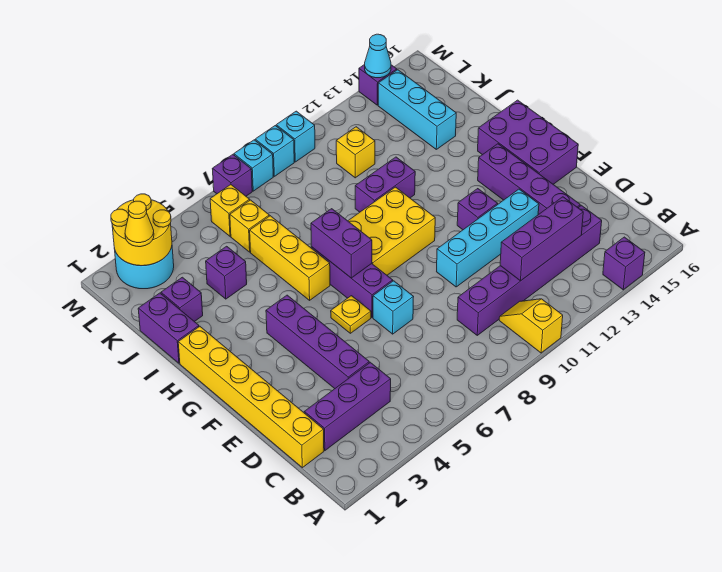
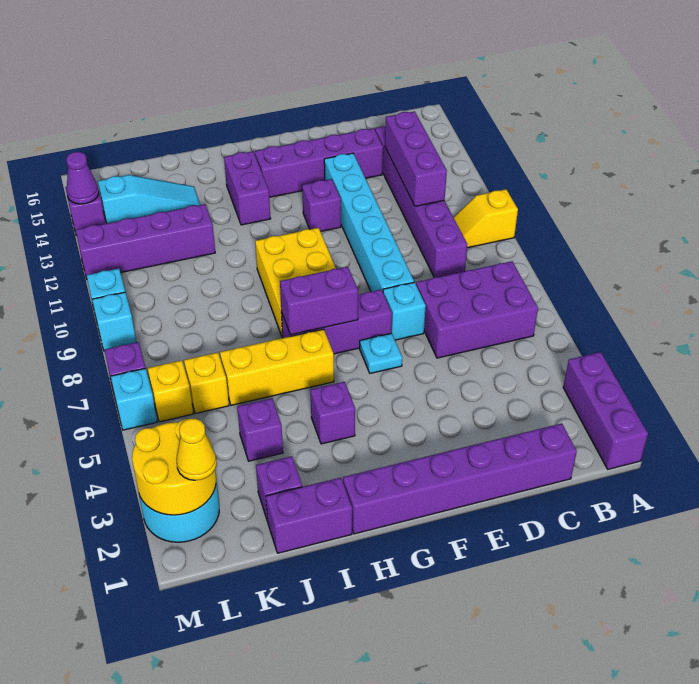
purple brick A14 level 1 -> purple brick H4 level 1
yellow brick C1:H1 level 1 -> purple brick C1:H1 level 1
purple brick C2:C4 level 1 -> purple brick A1:A3 level 1
purple brick D4:G4 level 1 -> purple brick J12:M12 level 1
cyan brick E10:E13 level 1 -> cyan brick E8:E13 level 1
yellow plate F6 level 1 -> cyan plate F6 level 1
purple brick F15:H16 level 1 -> purple brick B6:D7 level 1
purple brick I10:I11 level 1 -> purple brick H13:H14 level 1
cyan brick J14:L14 level 1 -> cyan slope J14:L14 level 1 top L
yellow brick K11 level 1 -> none
cyan brick M8 level 1 -> cyan brick M6 level 1
cyan cone M14 level 2 -> purple cone M14 level 2

